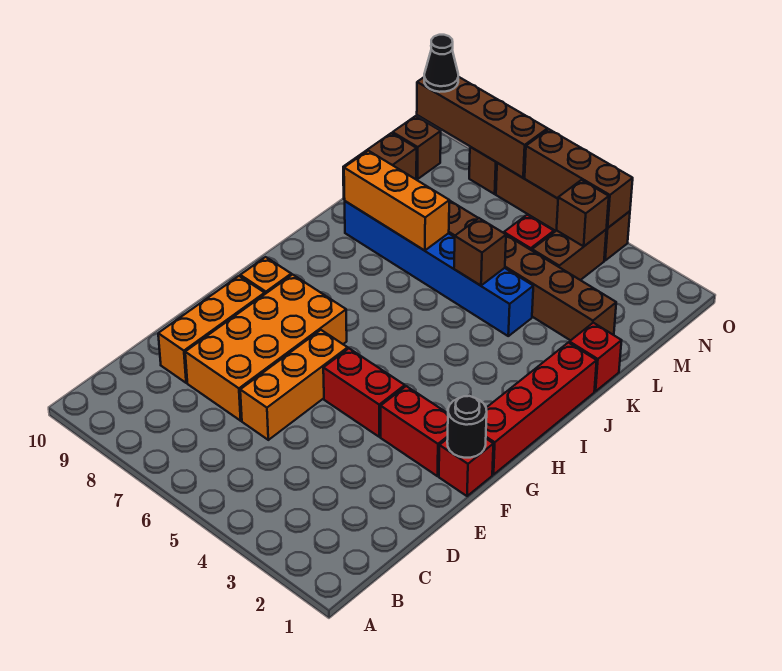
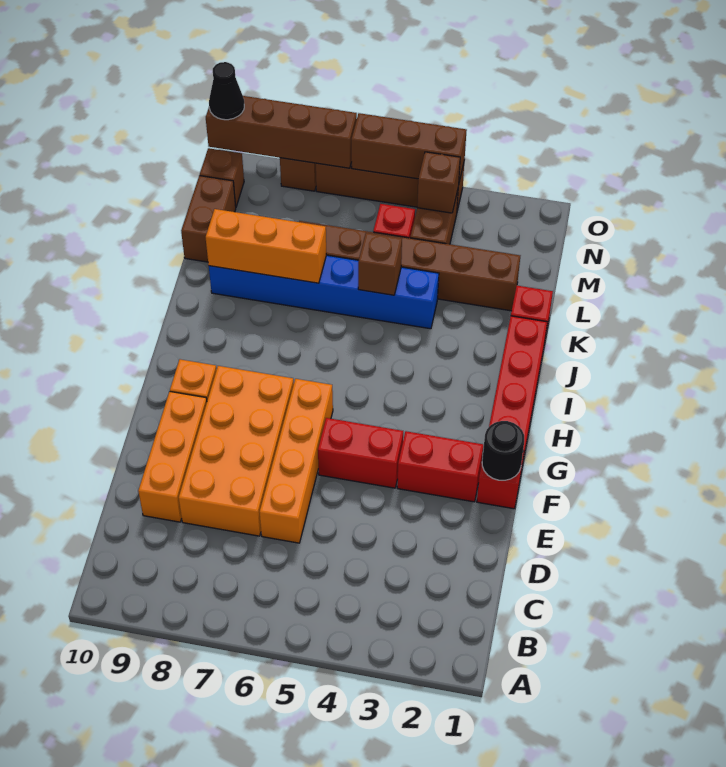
orange brick D6:F6 level 1 -> orange brick D6:G6 level 1

